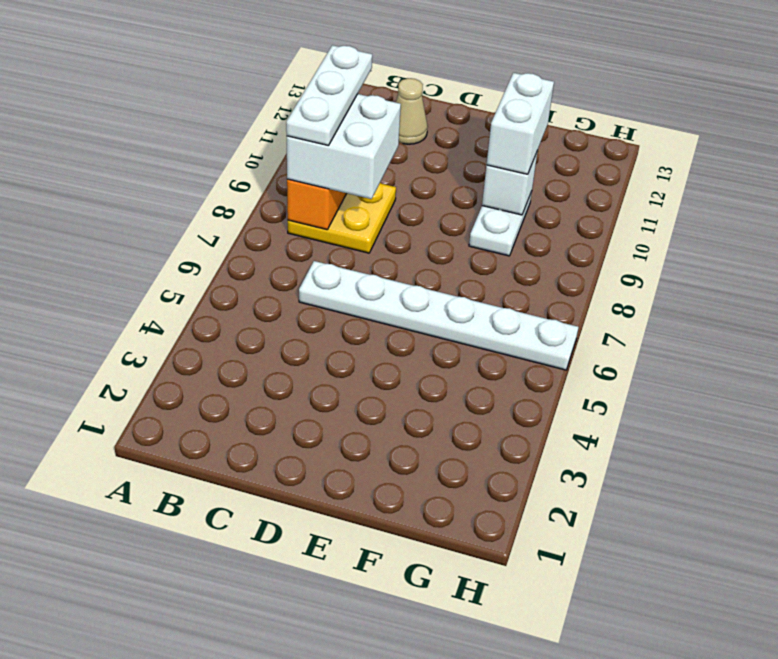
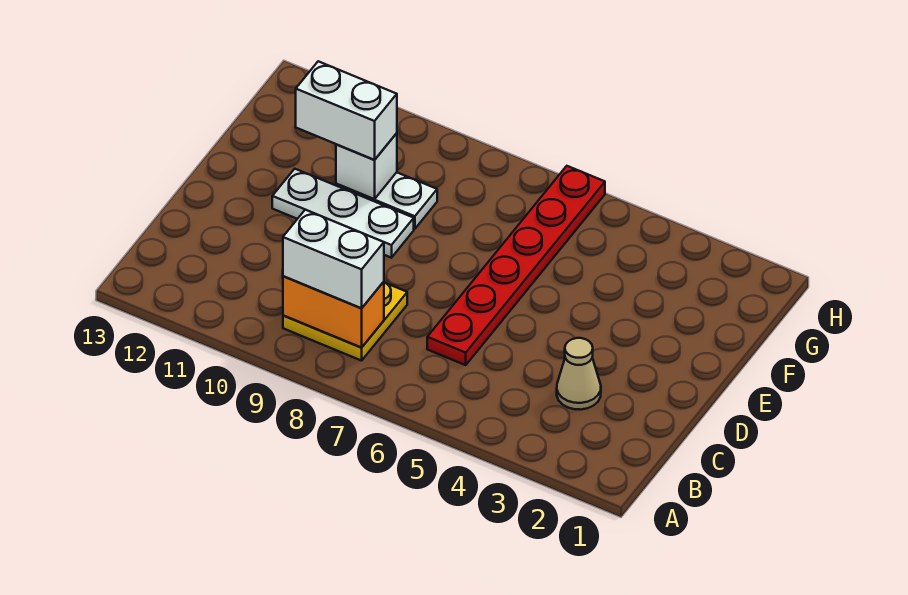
white brick B8:C9 level 3 -> white brick B8:B9 level 3
white plate B8:B10 level 4 -> white plate E9:E11 level 1
white plate C6:H6 level 1 -> red plate C6:H6 level 1
tan cone C12 level 1 -> tan cone C3 level 1

